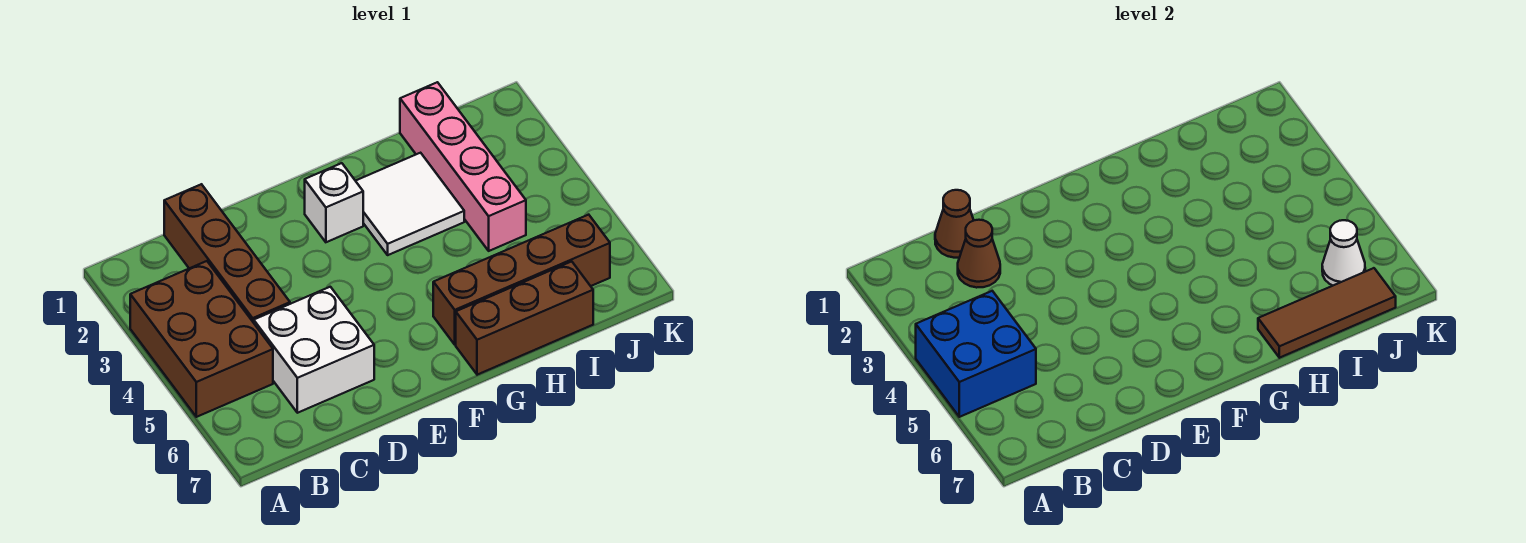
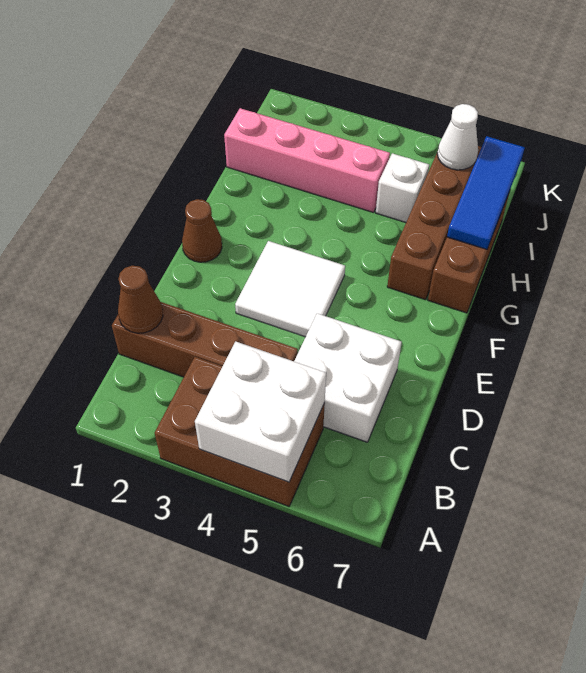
blue brick A4:B5 level 2 -> white brick A4:B5 level 2
brown cone C2 level 2 -> brown cone F1 level 1
white brick F2 level 1 -> white brick I5 level 1
white tile G2:H3 level 1 -> white tile E3:F4 level 1
brown tile H7:J7 level 2 -> blue tile H7:J7 level 2

